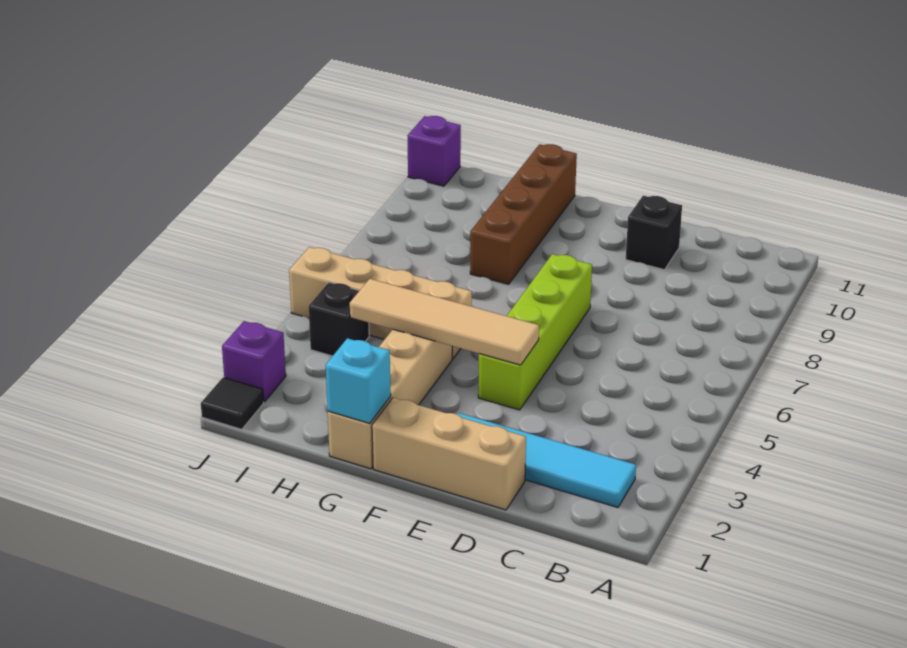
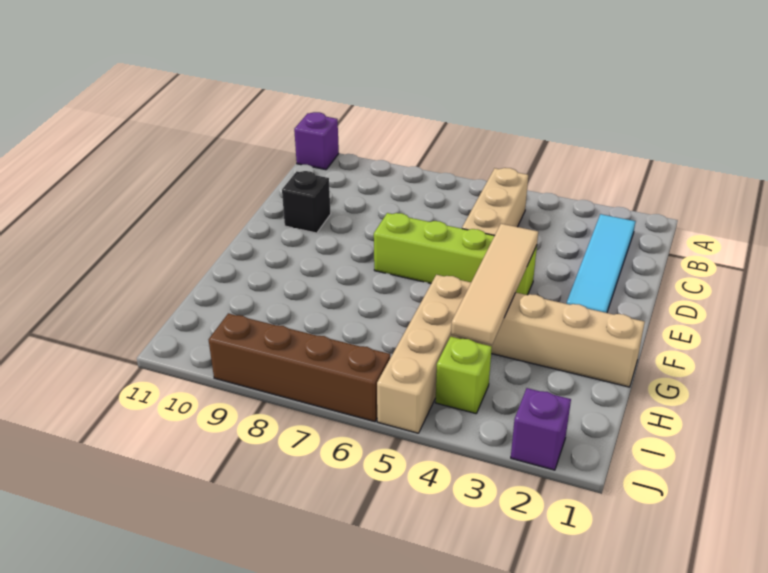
tan brick D1:F1 level 1 -> tan brick B5:D5 level 1
cyan brick G1 level 2 -> none
brown brick G8:G11 level 1 -> brown brick J6:J9 level 1
black brick I4 level 1 -> lime brick I4 level 1
black tile J1 level 1 -> none
purple brick J11 level 1 -> purple brick A11 level 1

